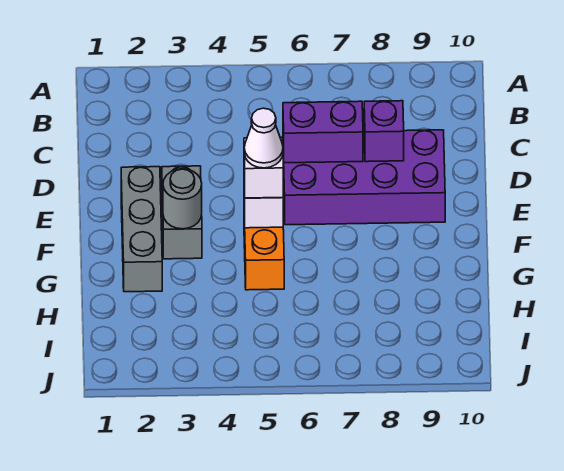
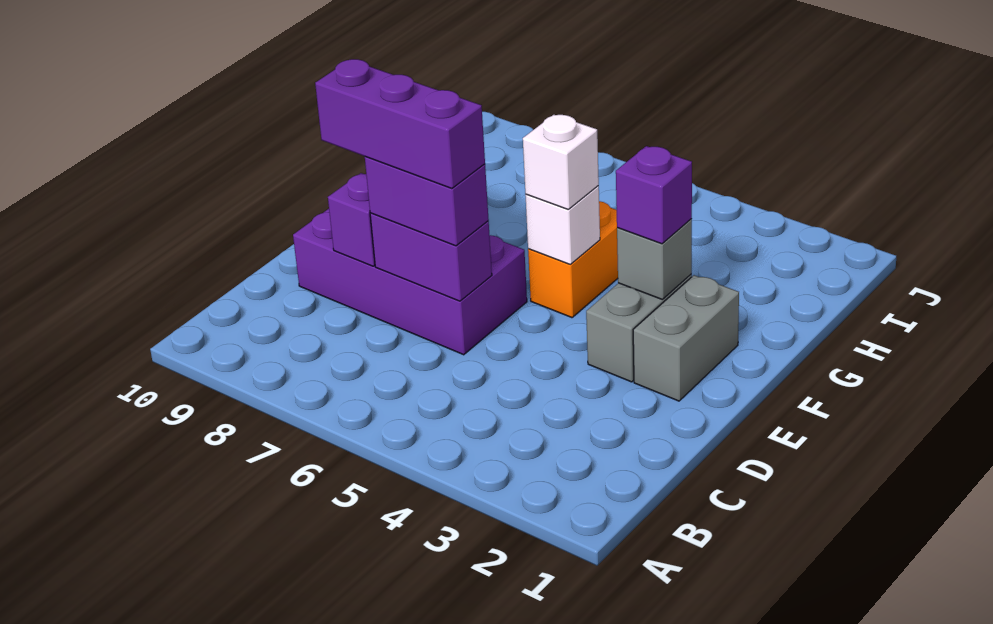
none -> purple brick D6:D7 level 3
none -> purple brick D6:D8 level 4
grey brick E2:G2 level 1 -> grey brick E2:F2 level 1
grey round brick F3 level 2 -> grey brick F3 level 2
none -> purple brick F3 level 3
white cone F5 level 4 -> none

